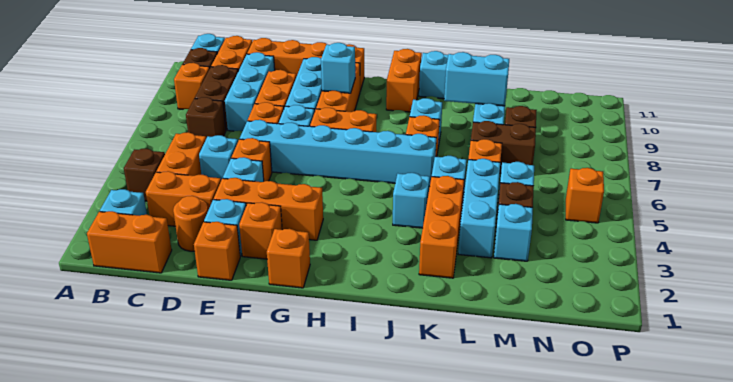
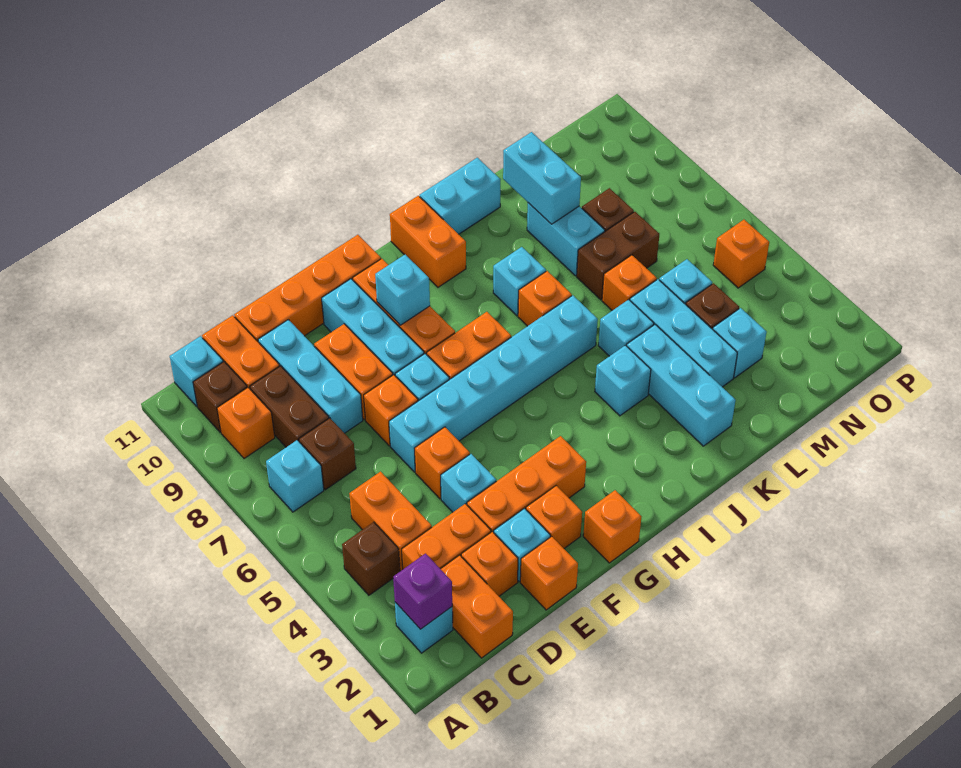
orange brick B1:C1 level 1 -> orange brick C1:C2 level 1
none -> purple brick B2 level 2
orange round brick D2 level 1 -> orange brick D2 level 1
cyan brick D5 level 1 -> cyan brick B7 level 1
orange brick K2:K4 level 1 -> cyan brick K2:K4 level 1
cyan brick K9:L9 level 2 -> cyan brick L9:L10 level 2

